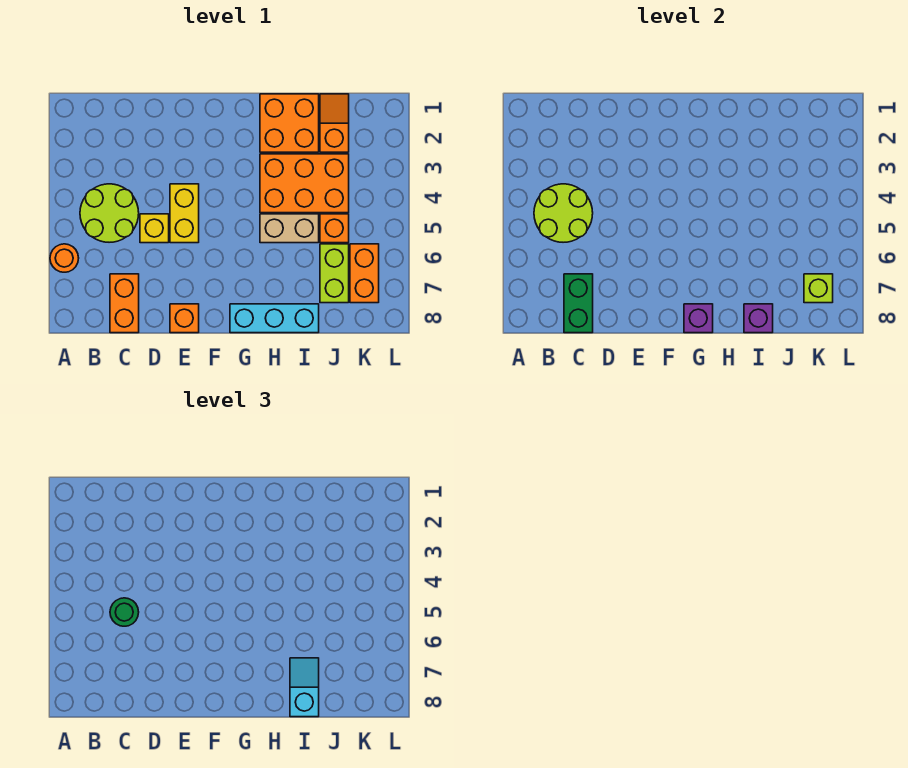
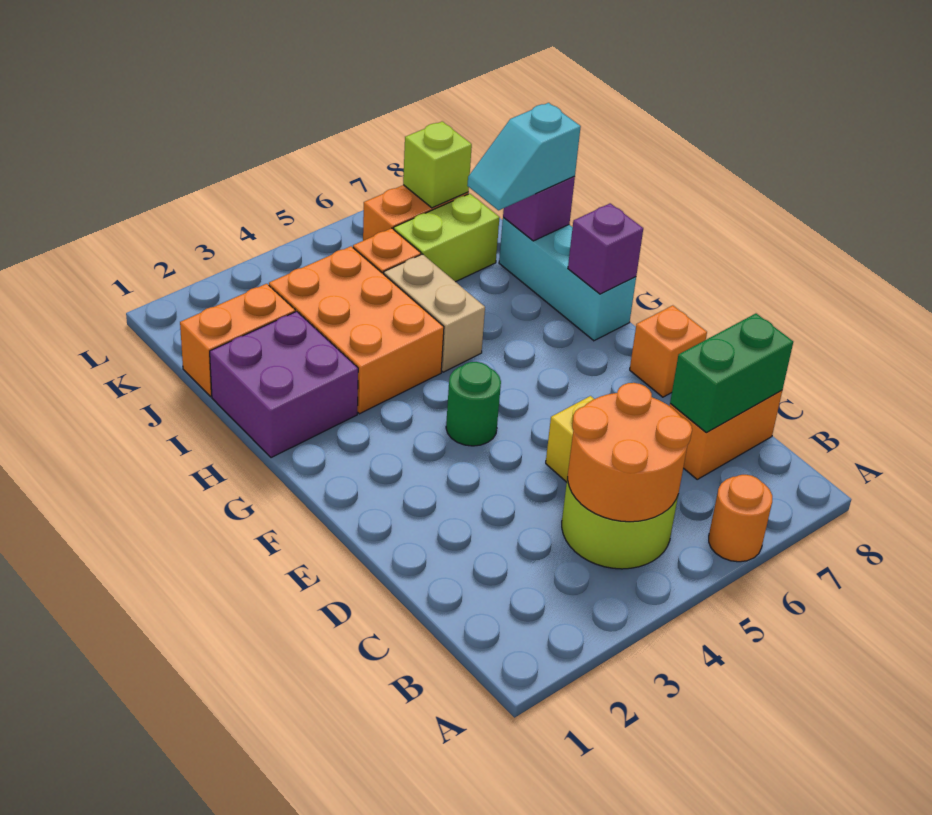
lime round brick B4:C5 level 2 -> orange round brick B4:C5 level 2
green round brick C5 level 3 -> green round brick F4 level 1
yellow brick E4:E5 level 1 -> none
orange brick H1:I2 level 1 -> purple brick H1:I2 level 1
orange slope J1:J2 level 1 top 2 -> orange brick J1:J2 level 1

